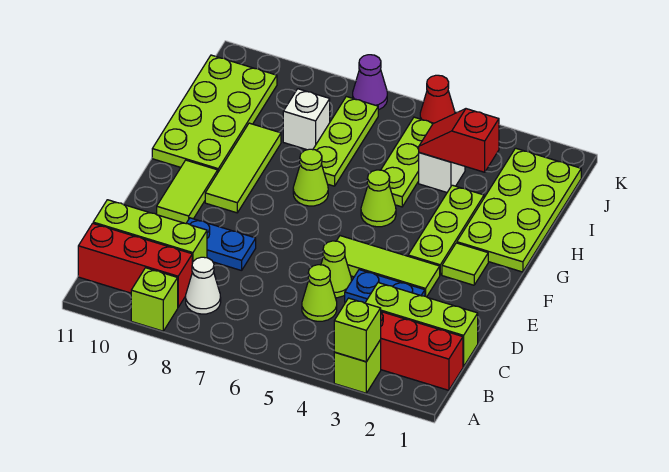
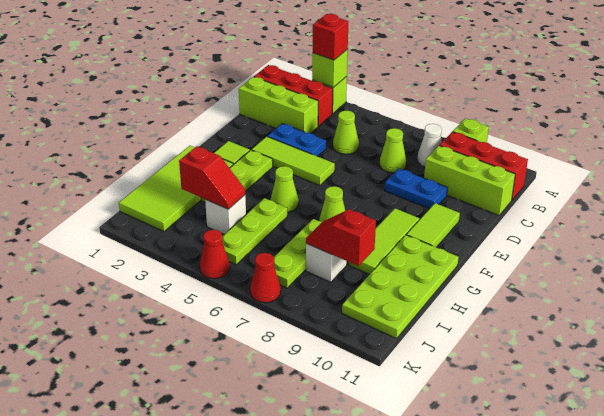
none -> red brick A3 level 3
lime cone D5 level 1 -> lime cone C7 level 1
lime plate G1:J2 level 1 -> lime tile G1:J2 level 1
none -> red slope I8:I9 level 2 top 9
purple cone K7 level 1 -> red cone K7 level 1

